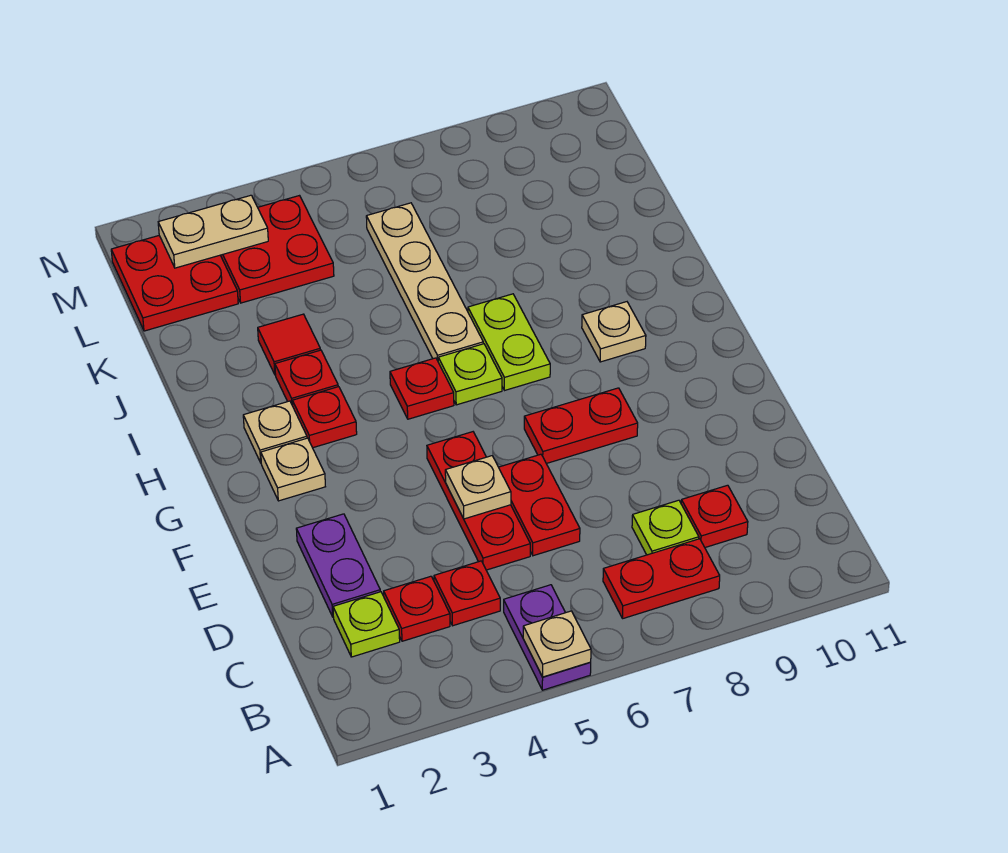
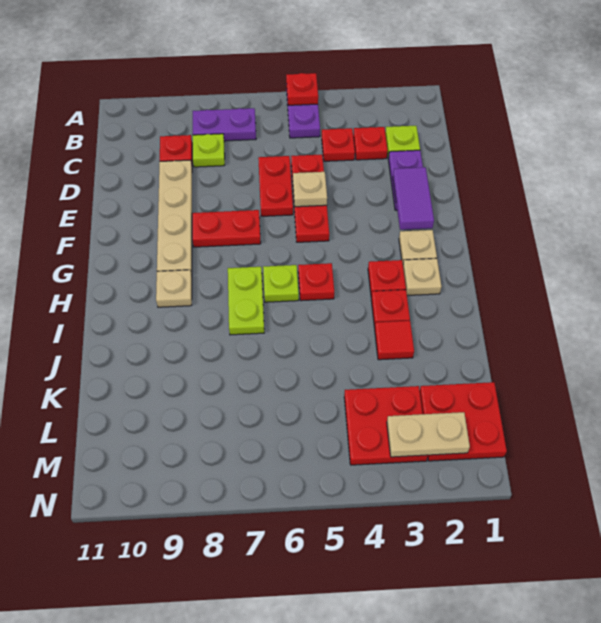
tan plate A5 level 2 -> red plate A5 level 2
red plate B7:B8 level 1 -> purple plate B7:B8 level 1
none -> purple tile E2:F2 level 2
tan plate I6:L6 level 1 -> tan plate D9:G9 level 1

